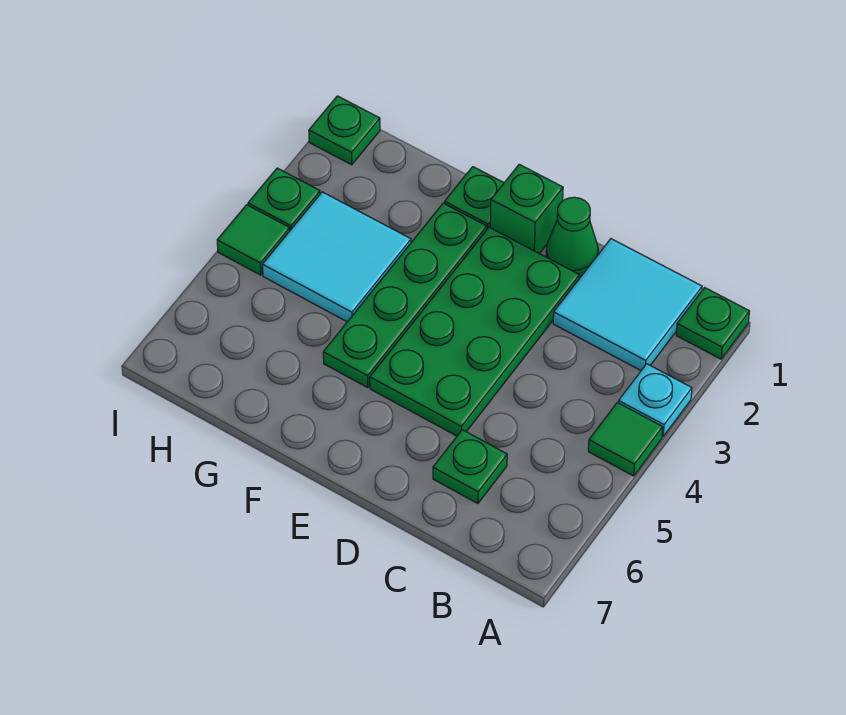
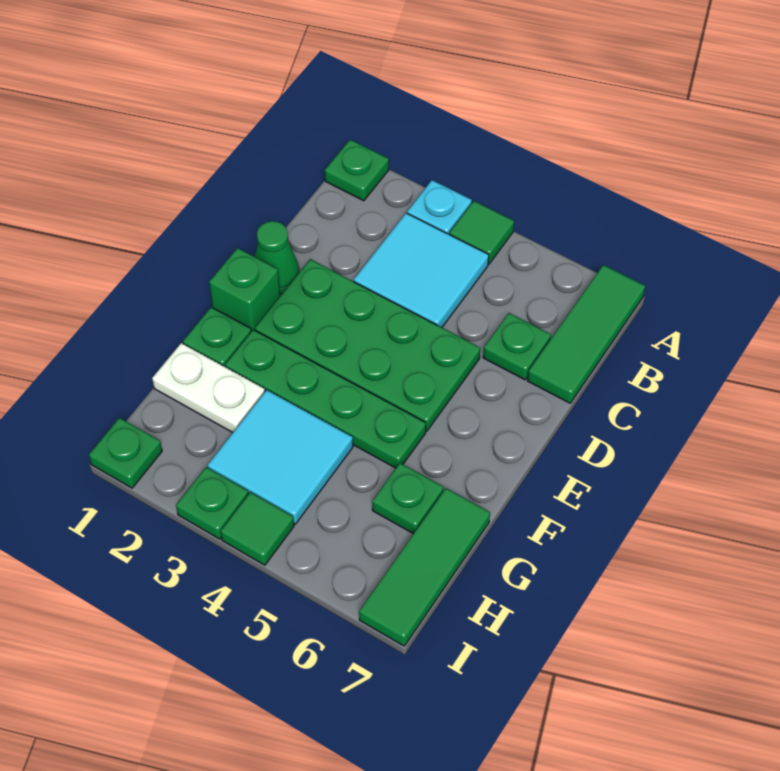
none -> green tile A7:C7 level 1
cyan tile B1:C2 level 1 -> cyan tile B3:C4 level 1
none -> white plate G1:G2 level 1
none -> green plate G6 level 1
none -> green tile G7:I7 level 1

